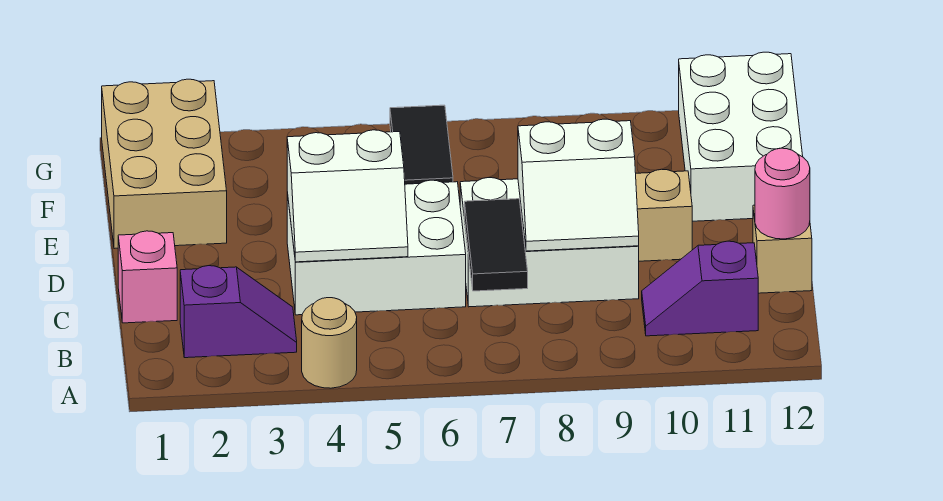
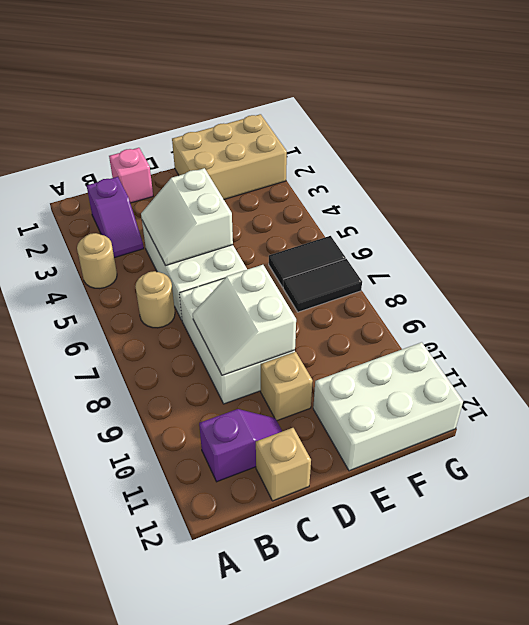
none -> tan round brick B6 level 1
black tile B7:C7 level 2 -> black tile F7:G7 level 1
purple slope B10:B11 level 1 top 11 -> purple slope B11:C11 level 1 top B
pink round brick C12 level 2 -> none

